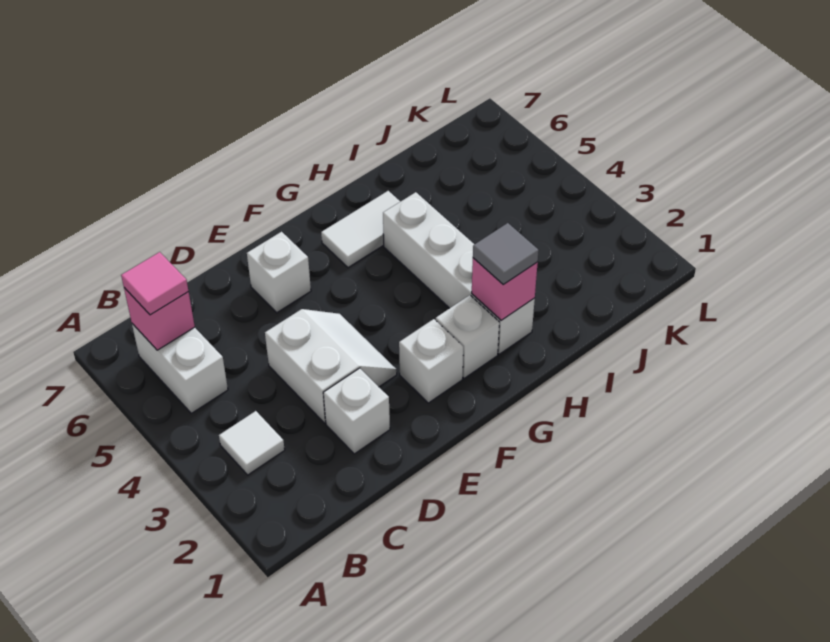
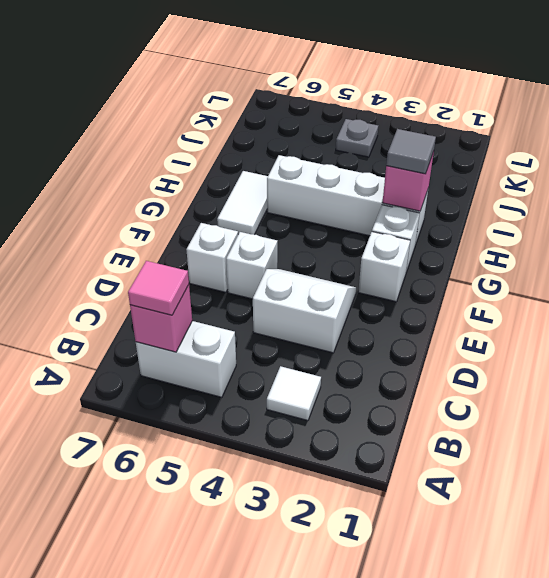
white brick D2 level 1 -> white brick E5 level 1
none -> grey plate K4 level 1

